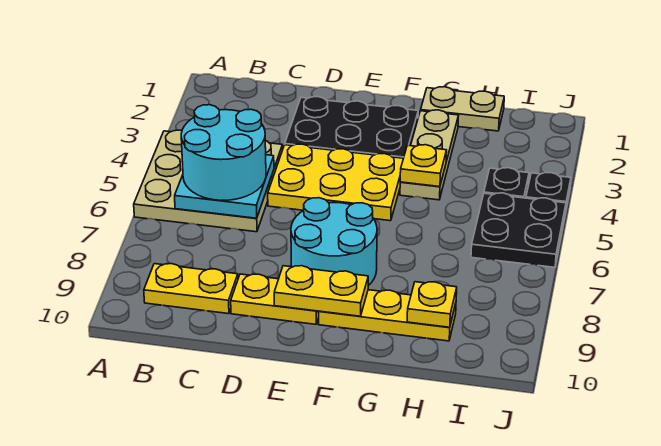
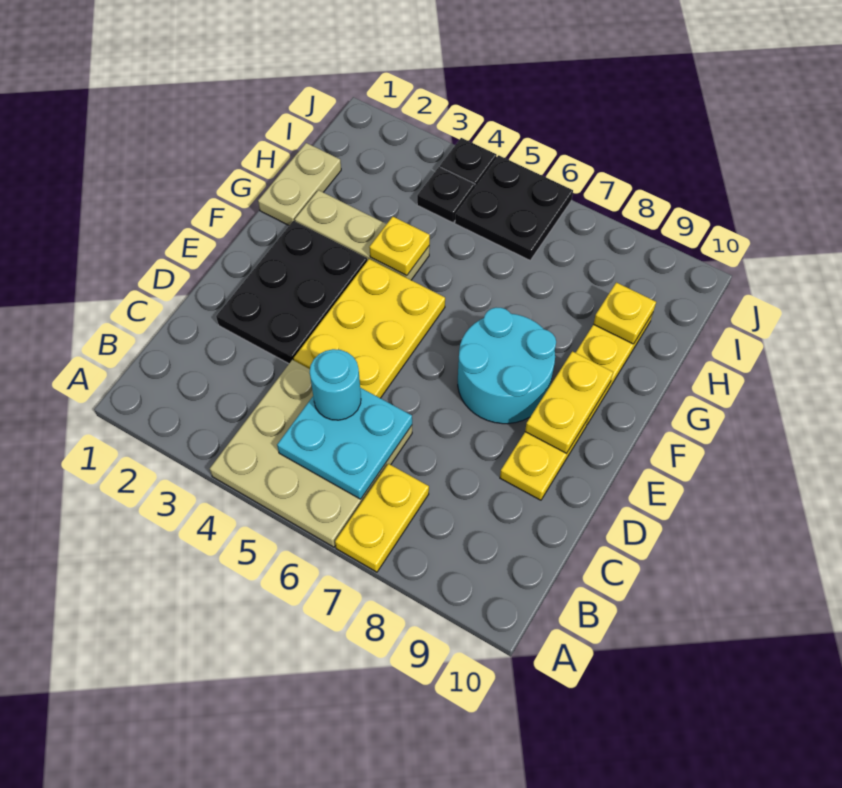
cyan round brick B5:C6 level 3 -> cyan round brick C5 level 3
yellow plate B9:C9 level 1 -> yellow plate A7:B7 level 1

